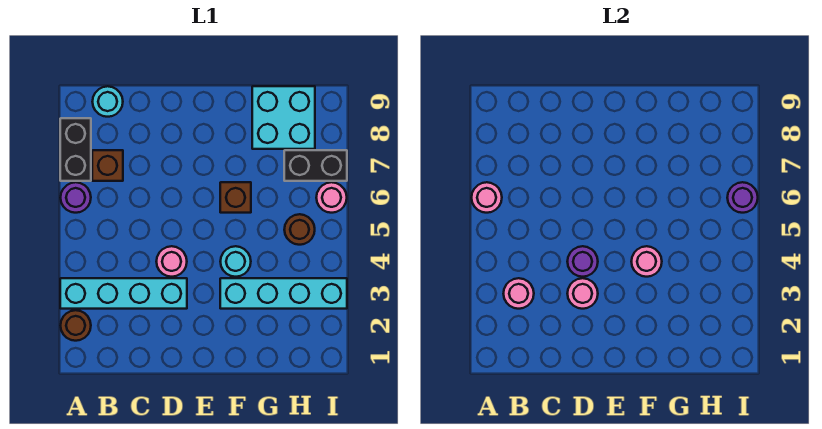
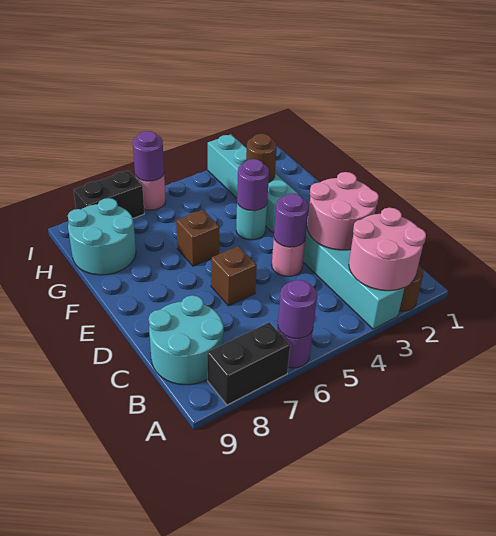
pink round brick A6 level 2 -> purple round brick A6 level 2
pink round brick B3 level 2 -> pink round brick A2:B3 level 2
brown brick B7 level 1 -> brown brick D6 level 1
cyan round brick B9 level 1 -> cyan round brick B8:C9 level 1
pink round brick D3 level 2 -> pink round brick C2:D3 level 2
pink round brick F4 level 2 -> purple round brick F4 level 2
cyan brick G8:H9 level 1 -> cyan round brick G8:H9 level 1
brown round brick H5 level 1 -> brown round brick G3 level 2
black brick H7:I7 level 1 -> black brick I7:I8 level 1

